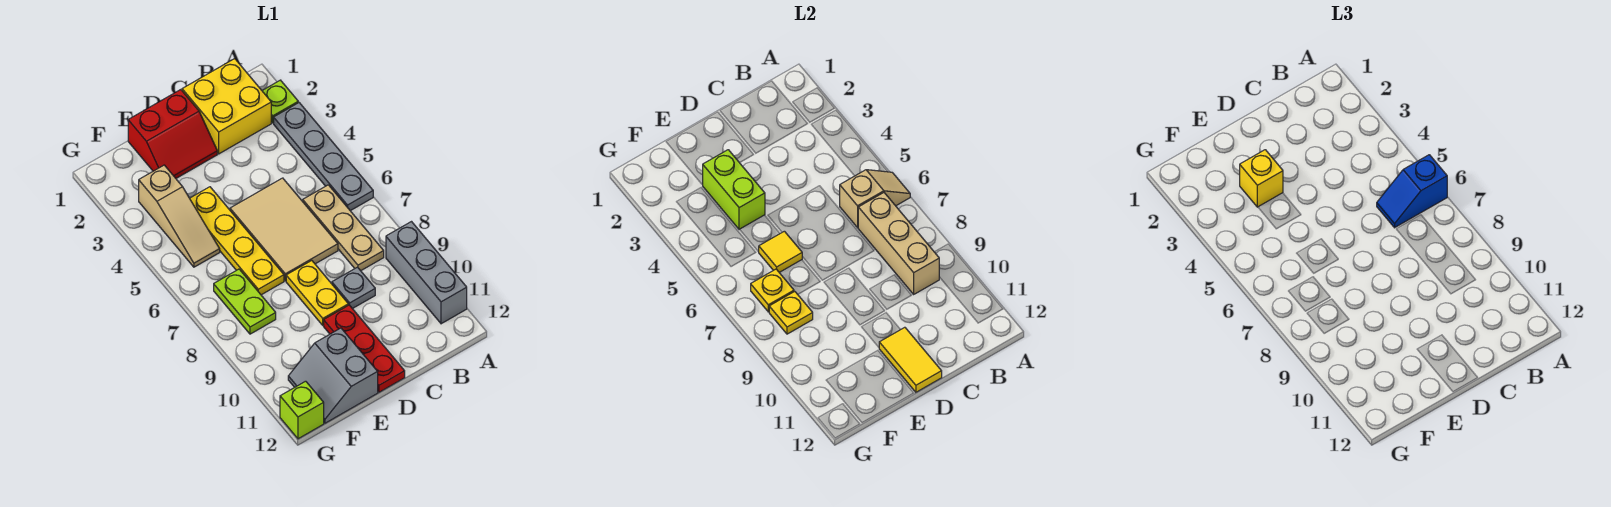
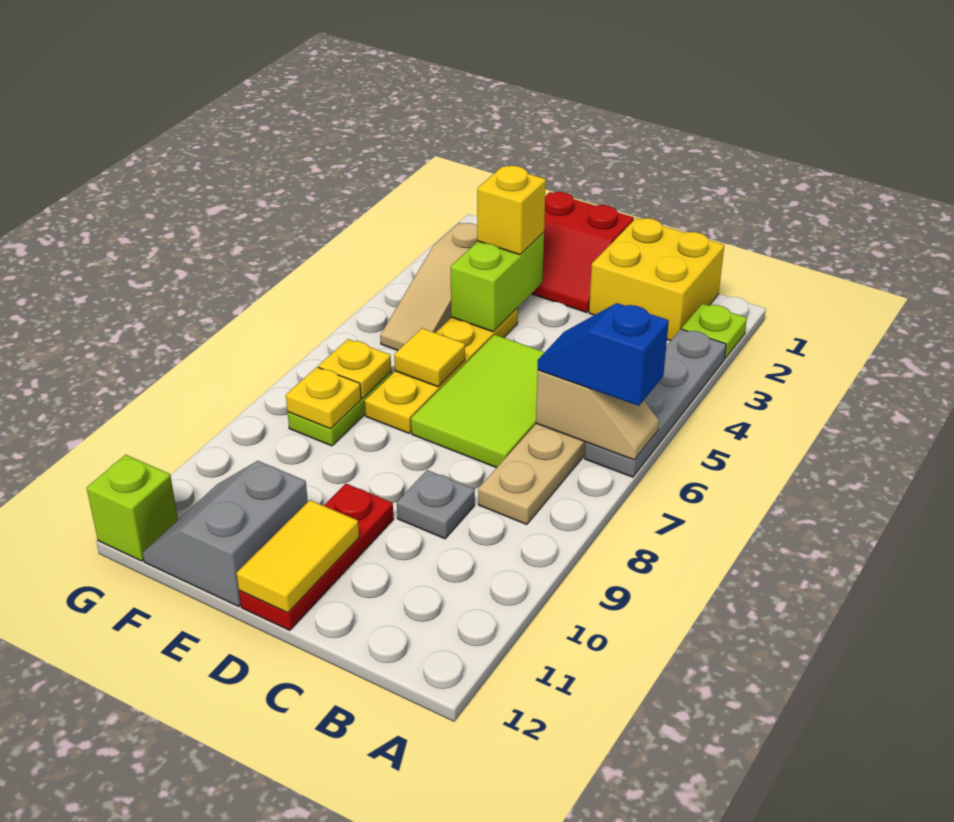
grey brick A9:A11 level 1 -> none
tan brick B7:B9 level 2 -> none
tan tile C5:D7 level 1 -> lime tile C5:D7 level 1
yellow plate D8:D9 level 1 -> none

